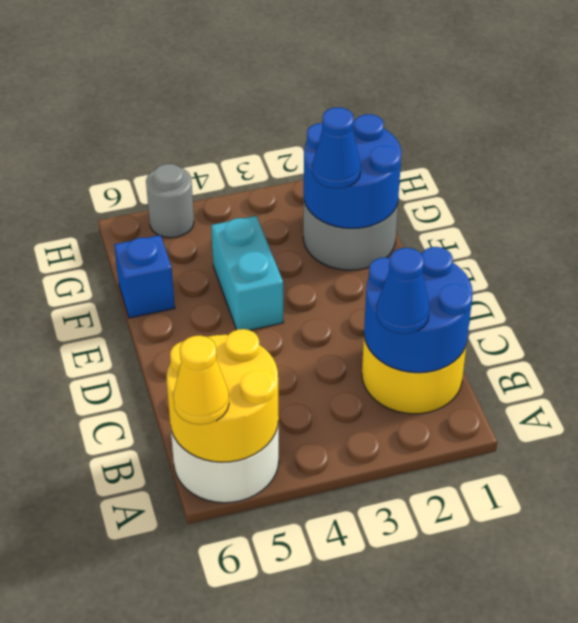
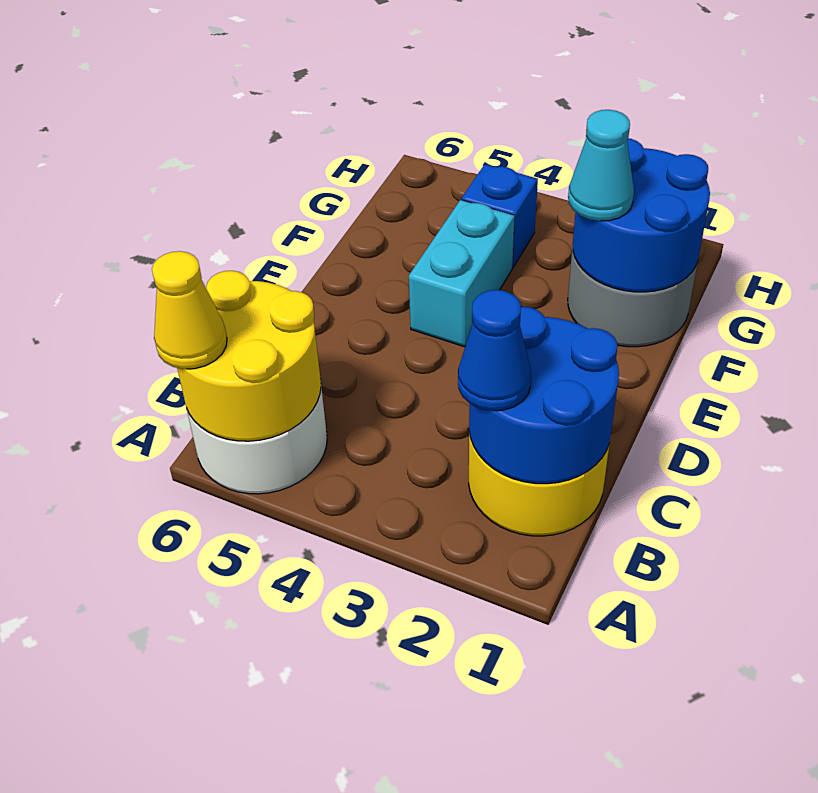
blue cone F2 level 3 -> cyan cone F2 level 3
blue brick F6 level 1 -> blue brick G4 level 1
grey round brick H5 level 1 -> none

